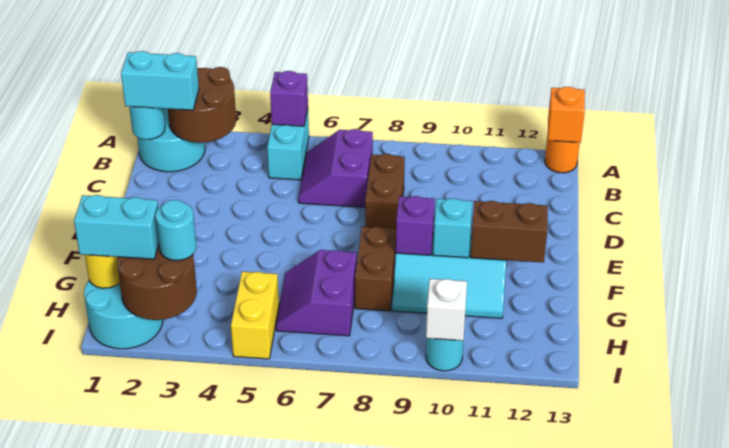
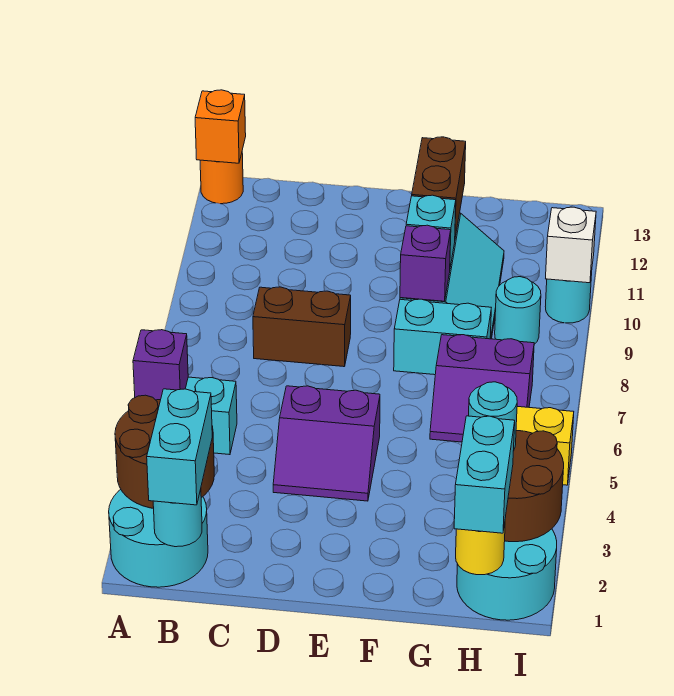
purple slope B6:C7 level 1 top 7 -> purple slope D4:E5 level 1 top 5
brown brick F8:G8 level 1 -> cyan brick F8:G8 level 1
none -> cyan round brick H9 level 1

